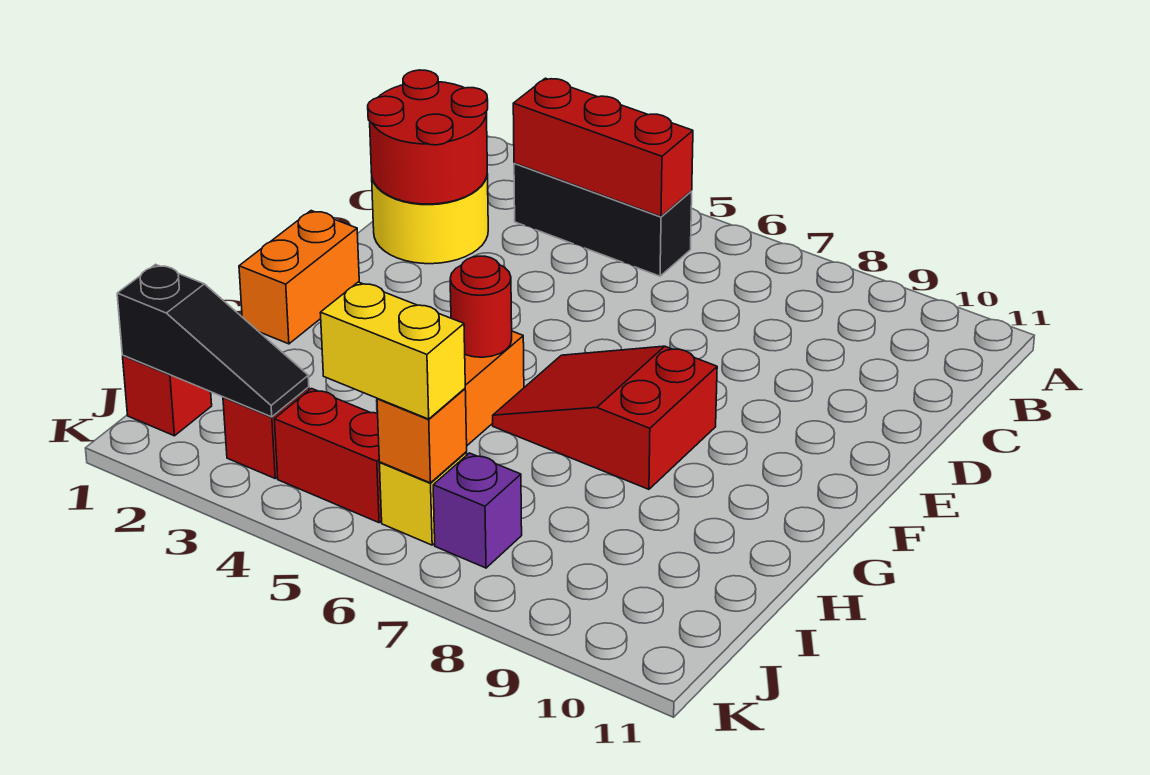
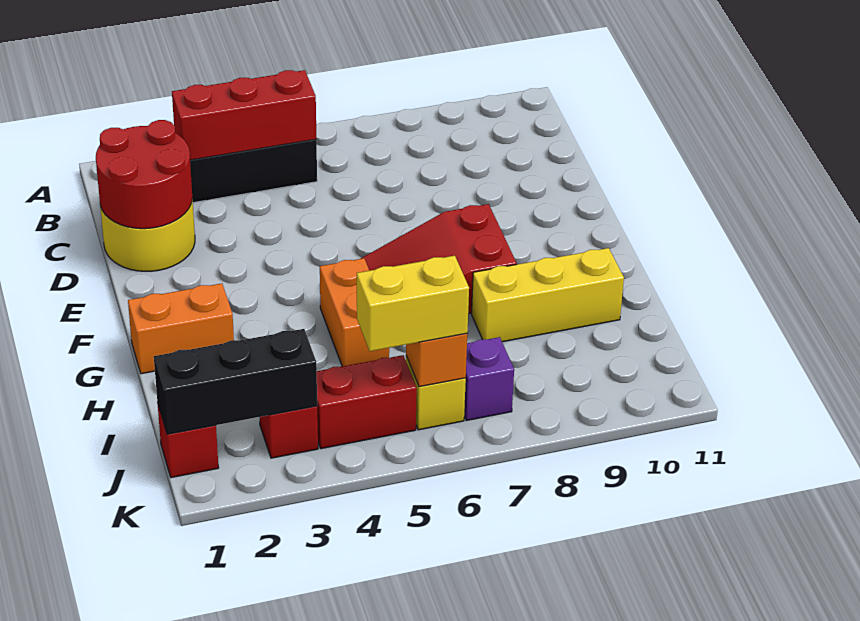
orange brick F1:G1 level 1 -> orange brick G1:G2 level 1
red round brick G5 level 2 -> none
none -> yellow brick H8:H10 level 1
black slope J1:J3 level 2 top 1 -> black brick J1:J3 level 2

